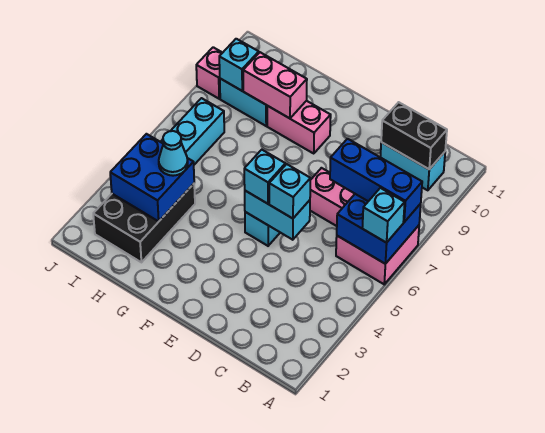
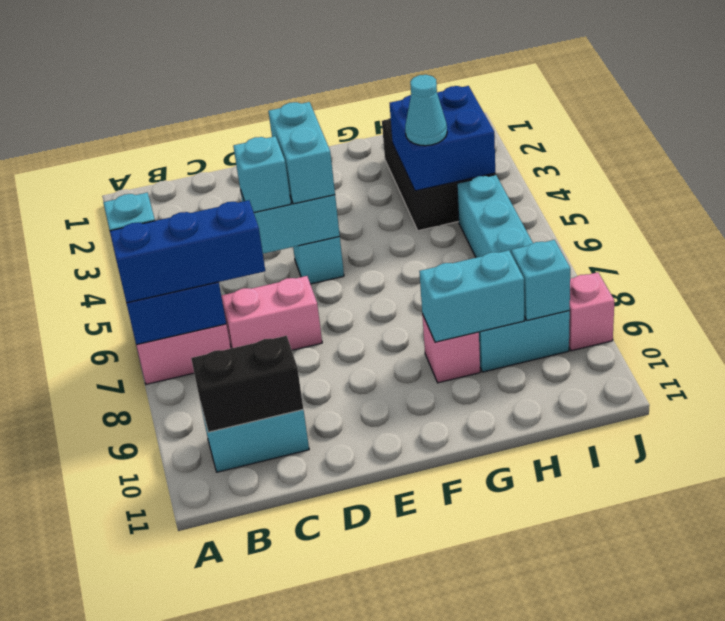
cyan brick E5 level 3 -> cyan brick E4:E5 level 3
pink brick F9:G9 level 1 -> pink brick G9 level 1
pink brick G9:H9 level 2 -> cyan brick G9:H9 level 2

